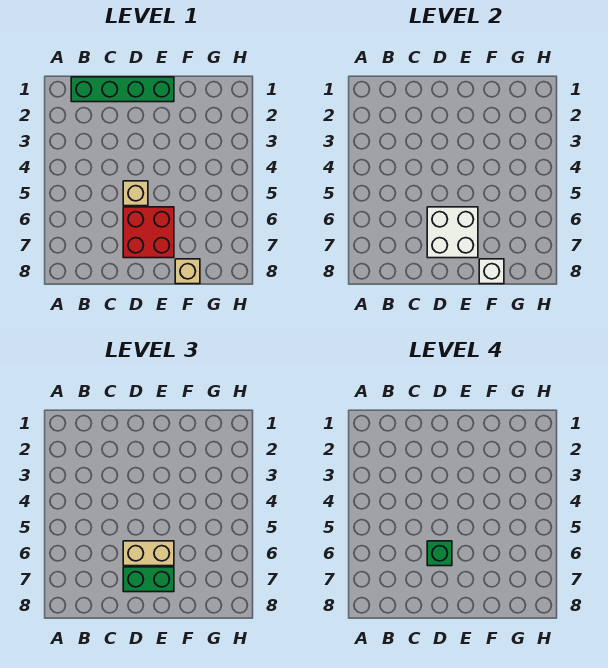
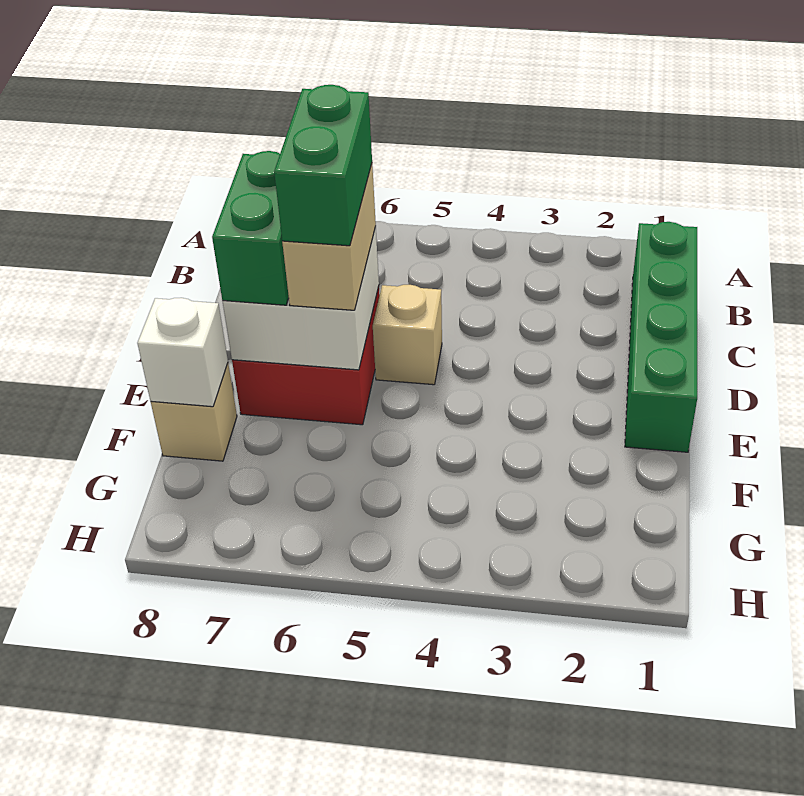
green brick D6 level 4 -> green brick D6:E6 level 4

